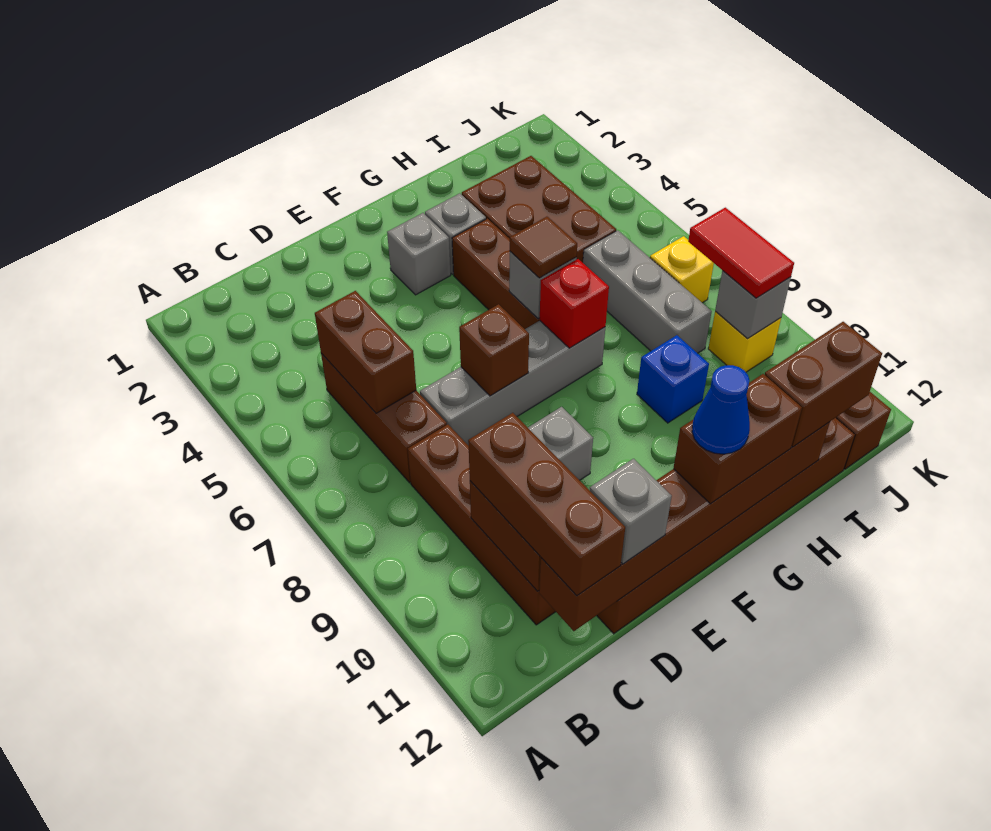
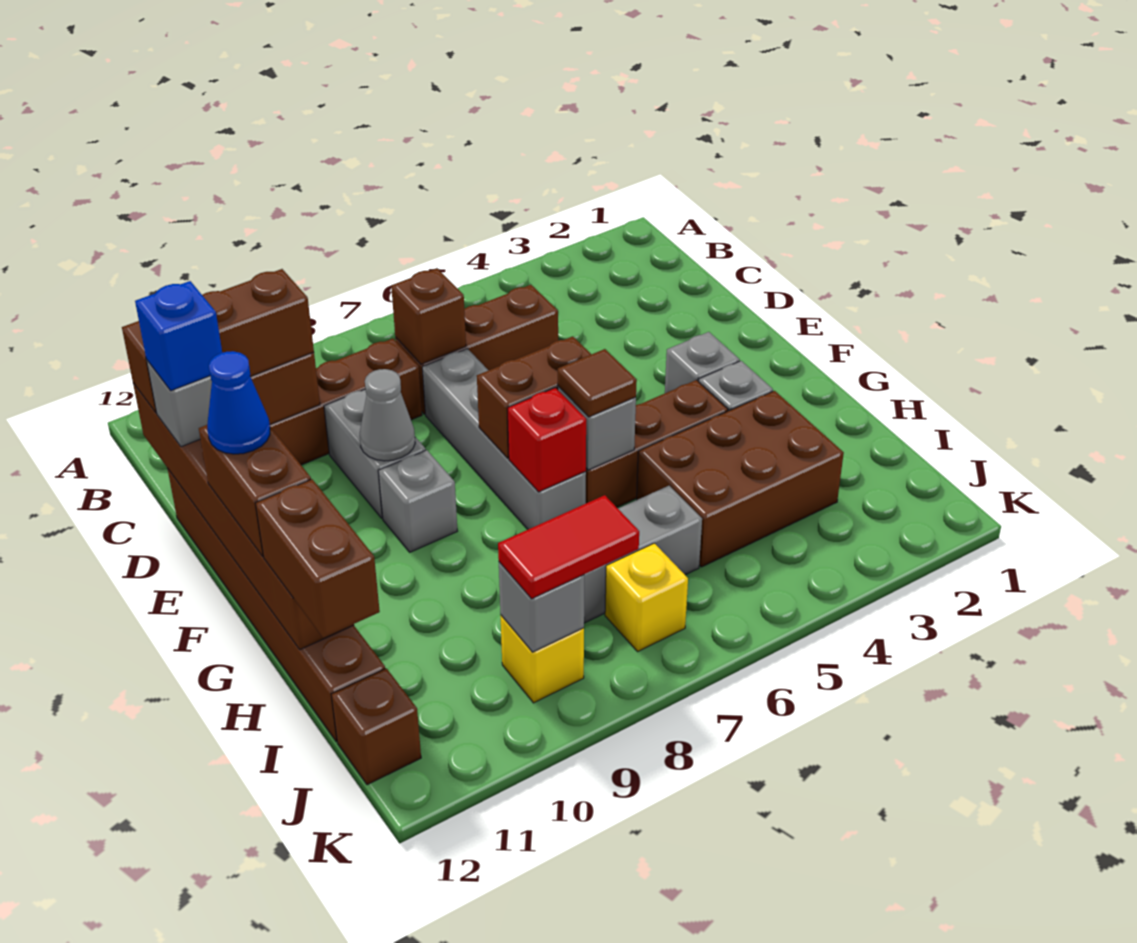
brown brick C5:C6 level 2 -> brown brick F6:F7 level 2
brown brick E7 level 2 -> brown brick C7 level 2
none -> grey cone E9 level 2
none -> grey brick F9 level 1
blue brick H9 level 1 -> blue brick D12 level 4

